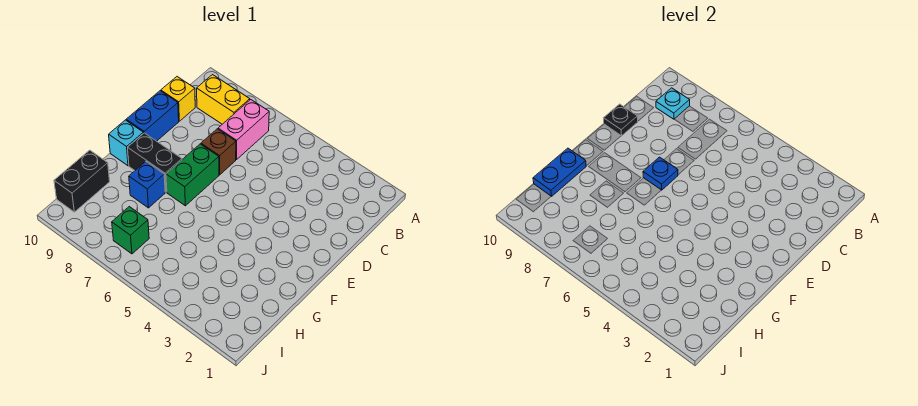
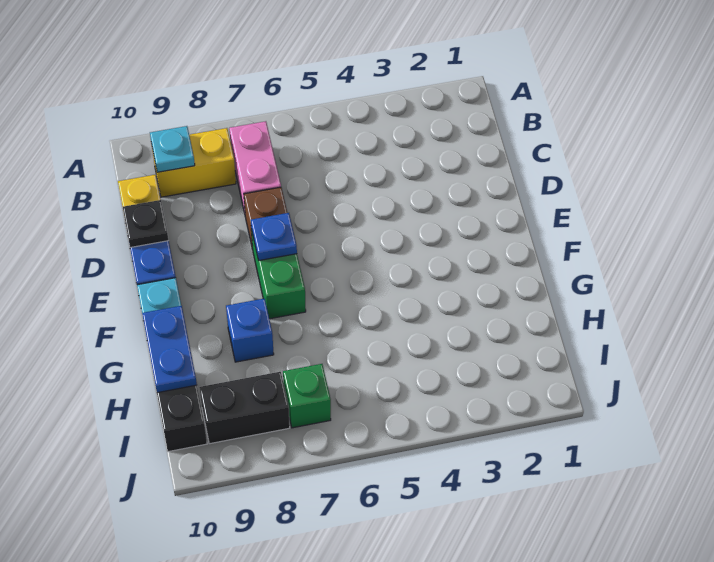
black brick F8:F9 level 1 -> black brick I8:I9 level 1

